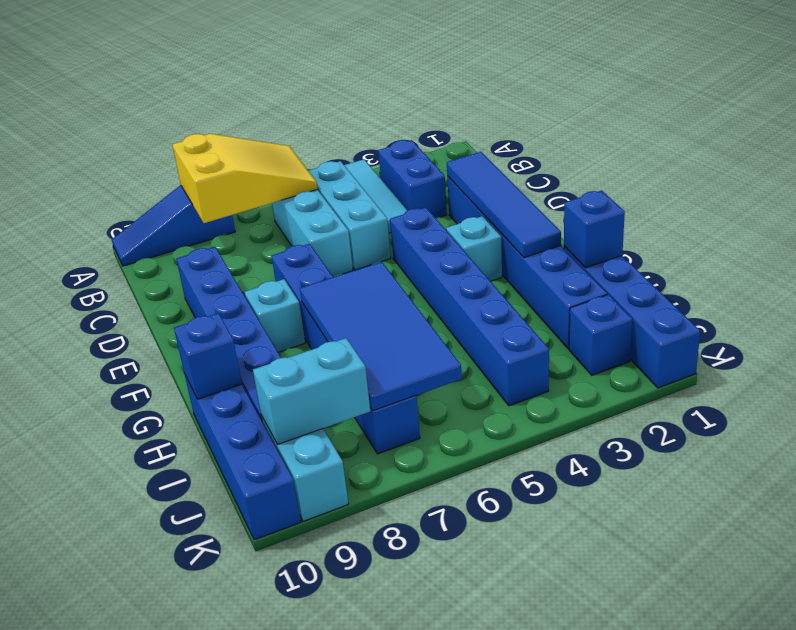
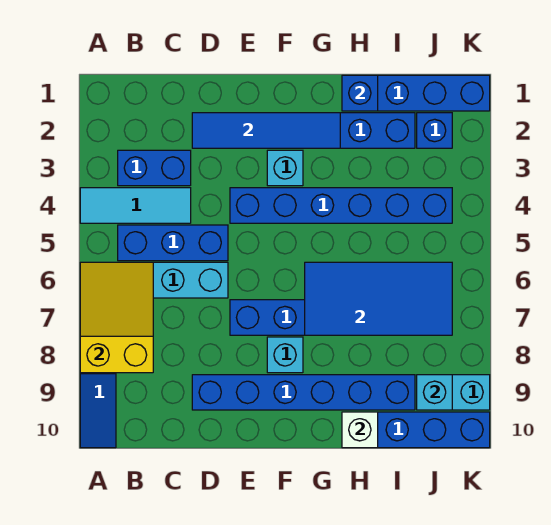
cyan brick B5:D5 level 1 -> blue brick B5:D5 level 1
blue brick H10 level 2 -> white brick H10 level 2
cyan brick J8:J9 level 2 -> cyan brick J9 level 2

